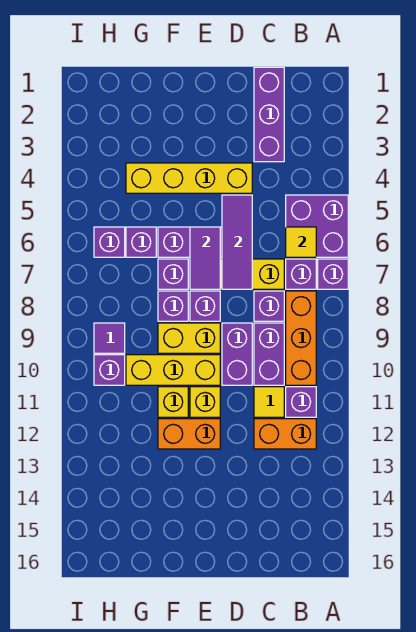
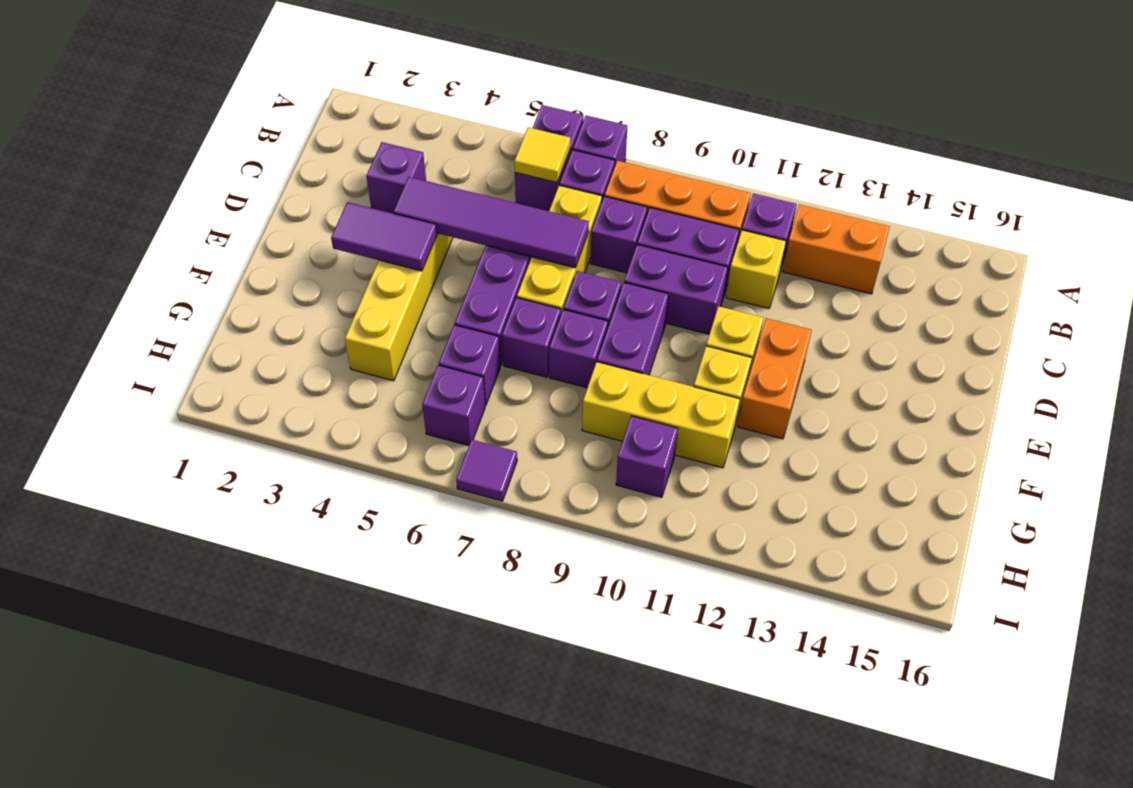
purple brick A5:B6 level 1 -> purple brick A6:B6 level 1
orange brick B12:C12 level 1 -> orange brick B12:B13 level 1
purple brick C1:C3 level 1 -> purple brick C3 level 1
yellow tile C11 level 1 -> yellow brick C11 level 1
purple tile D5:D7 level 2 -> purple tile D4:D7 level 2
purple tile E6:E7 level 2 -> purple tile E3:E4 level 2
yellow brick E9:F9 level 1 -> purple brick E9:F9 level 1
yellow brick E10:G10 level 1 -> yellow brick G9:G11 level 1
purple tile H9 level 1 -> purple tile I7 level 1

